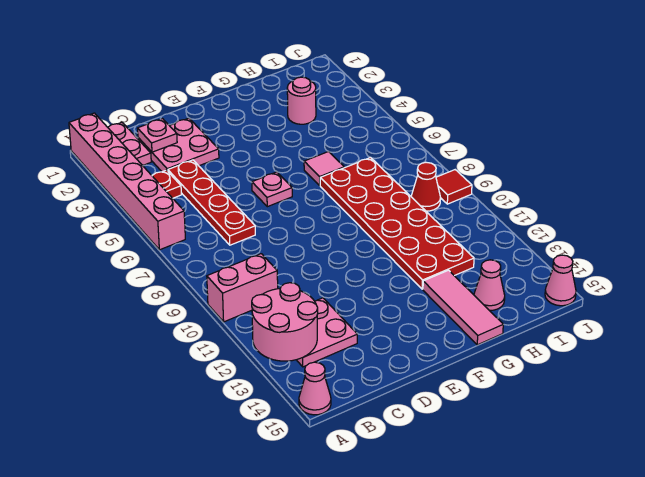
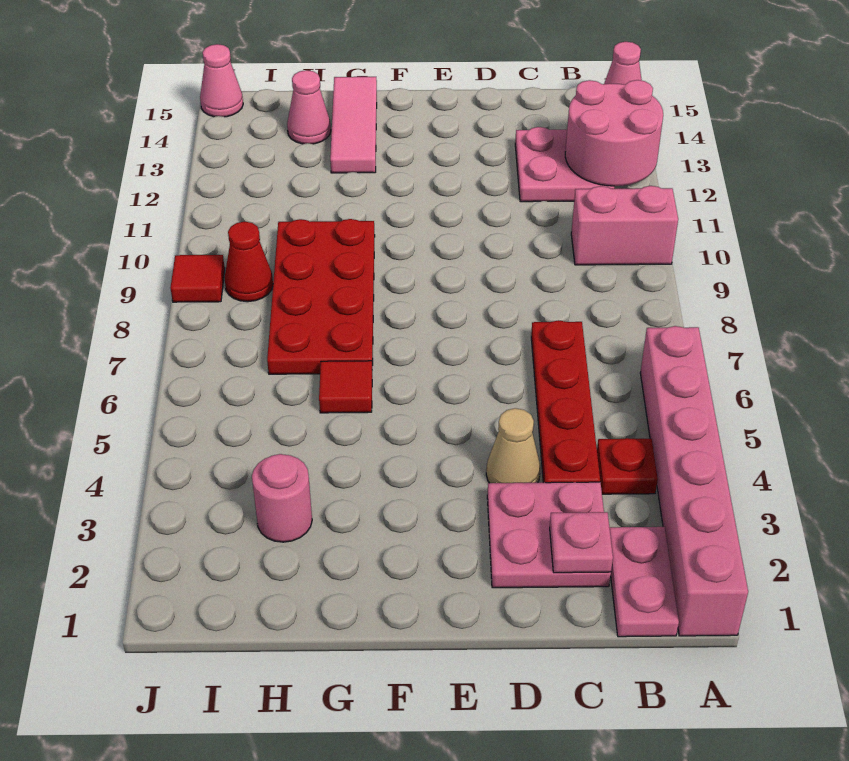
none -> tan cone D4 level 1
pink plate E6 level 1 -> none
pink tile G6 level 1 -> red tile G6 level 1
red plate G7:H12 level 1 -> red plate G7:H10 level 1

